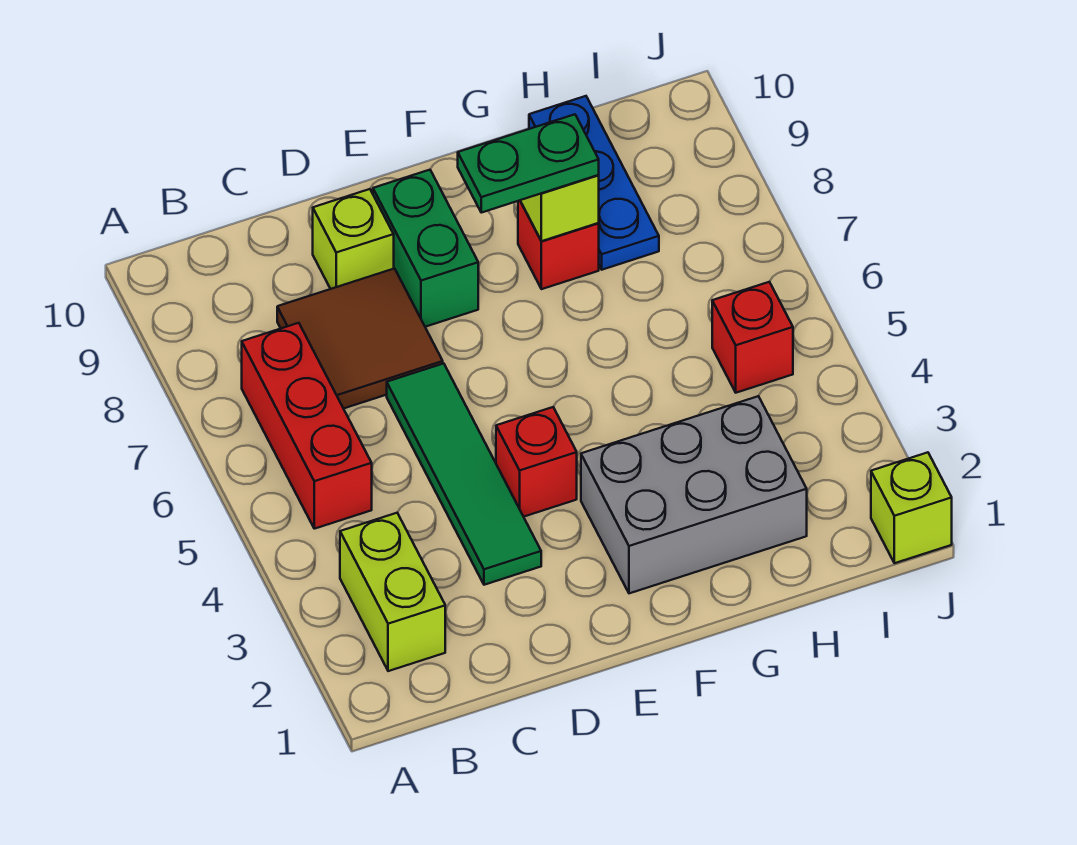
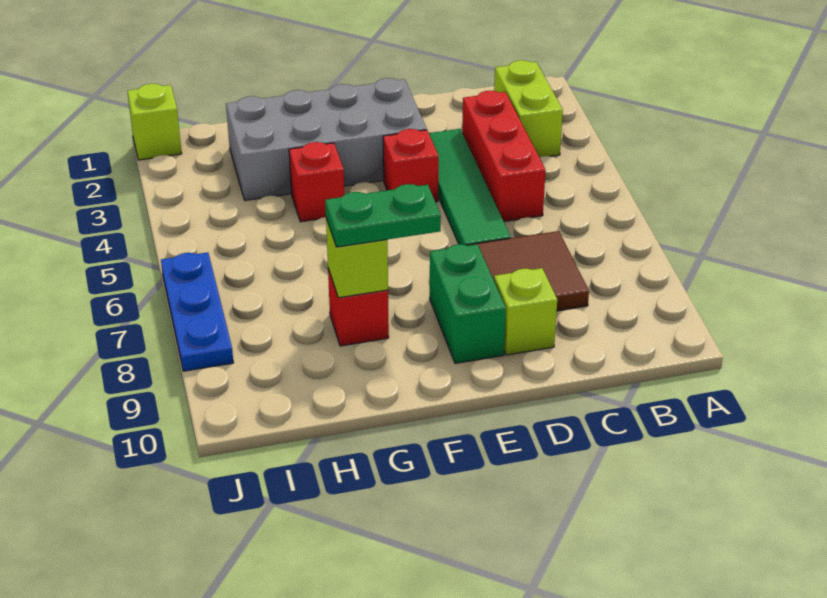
red brick B5:B7 level 1 -> red brick C3:C5 level 1
grey brick F2:H3 level 1 -> grey brick E2:H3 level 1
blue plate H8:H10 level 1 -> blue plate J6:J8 level 1
red brick I5 level 1 -> red brick G4 level 1

